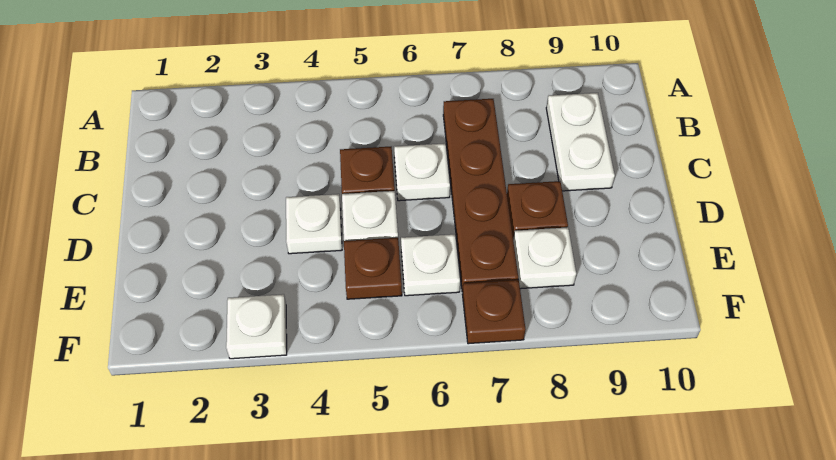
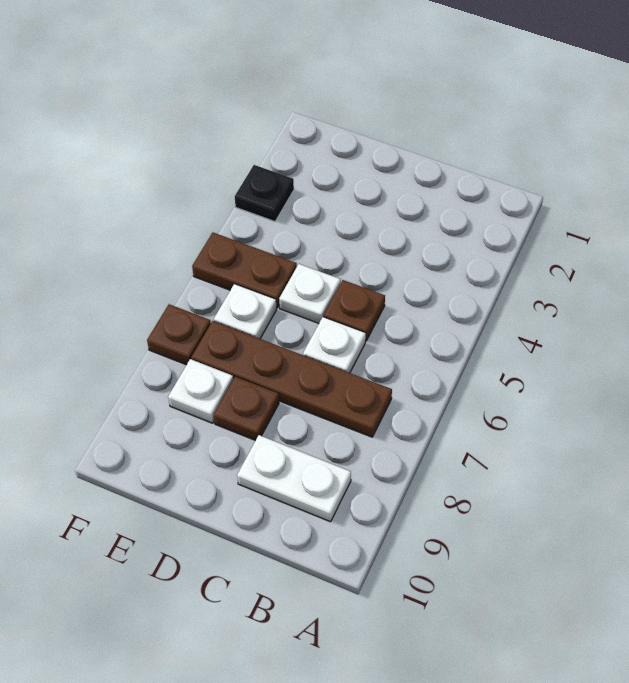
white plate D4 level 1 -> none
brown plate E5 level 1 -> brown plate E5:F5 level 1
white plate F3 level 1 -> black plate F3 level 1

